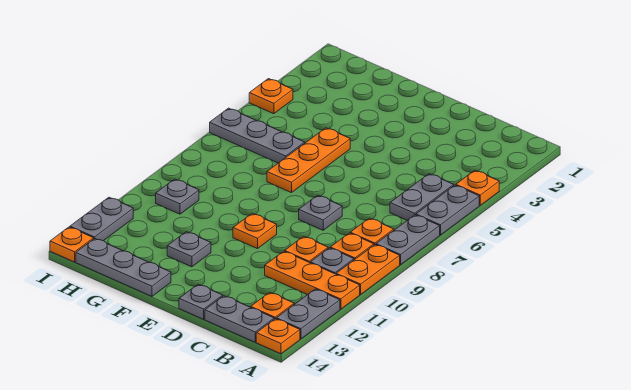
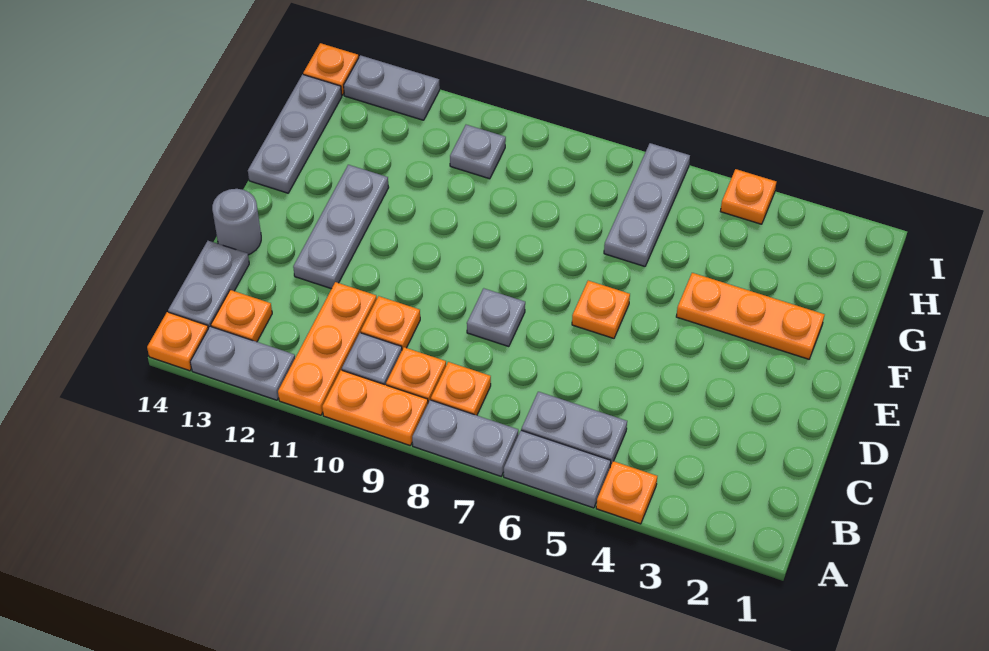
grey plate D14 level 1 -> grey round brick D14 level 1
orange plate E10 level 1 -> orange plate E6 level 1
orange plate F5:F7 level 1 -> orange plate F2:F4 level 1
grey plate F12 level 1 -> grey plate D12:F12 level 1

